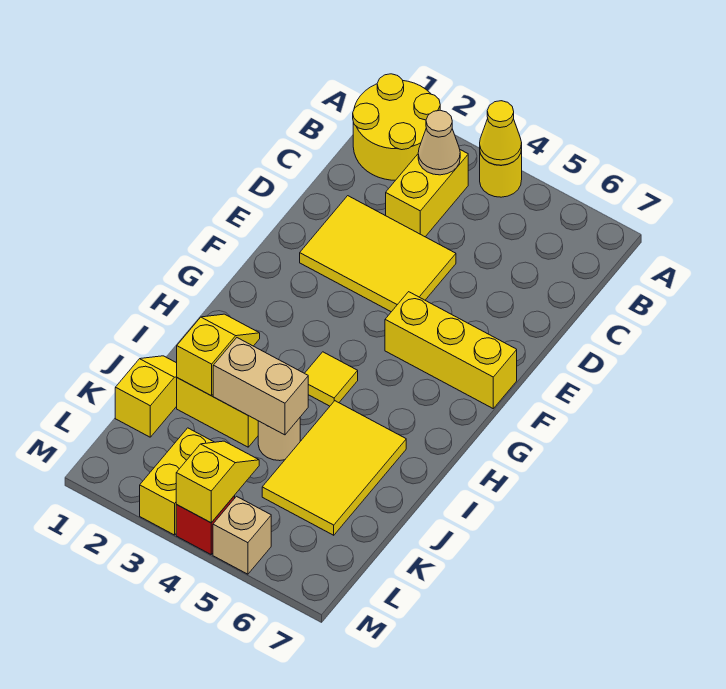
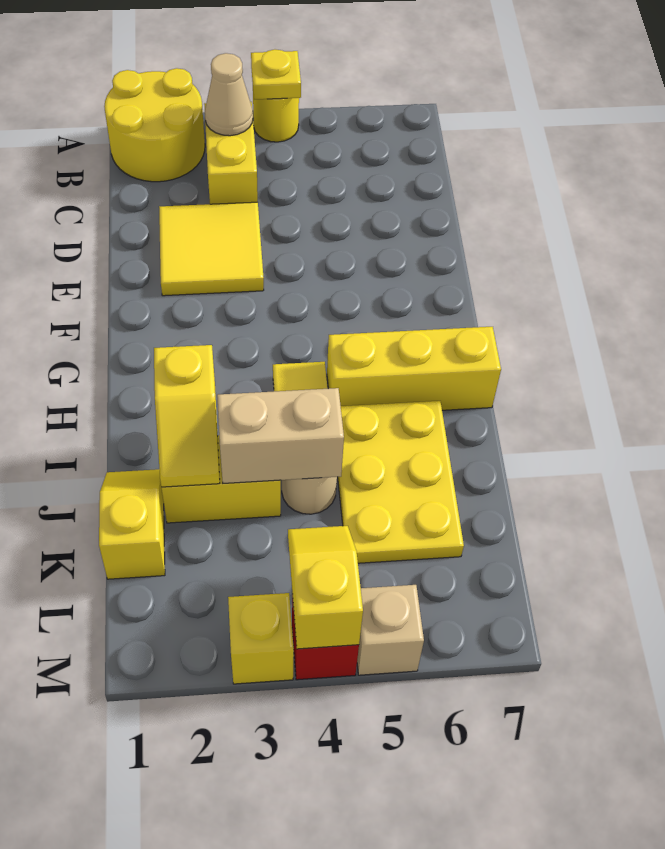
yellow cone A4 level 2 -> yellow plate A4 level 2
yellow tile D2:E4 level 1 -> yellow tile D2:E3 level 1
yellow brick F5:F7 level 1 -> yellow brick H5:H7 level 1
yellow slope I2:J2 level 2 top J -> yellow slope I2:J2 level 2 top I
yellow tile I5:K6 level 1 -> yellow plate I5:K6 level 1
yellow brick L3:M3 level 1 -> yellow brick M3 level 1

